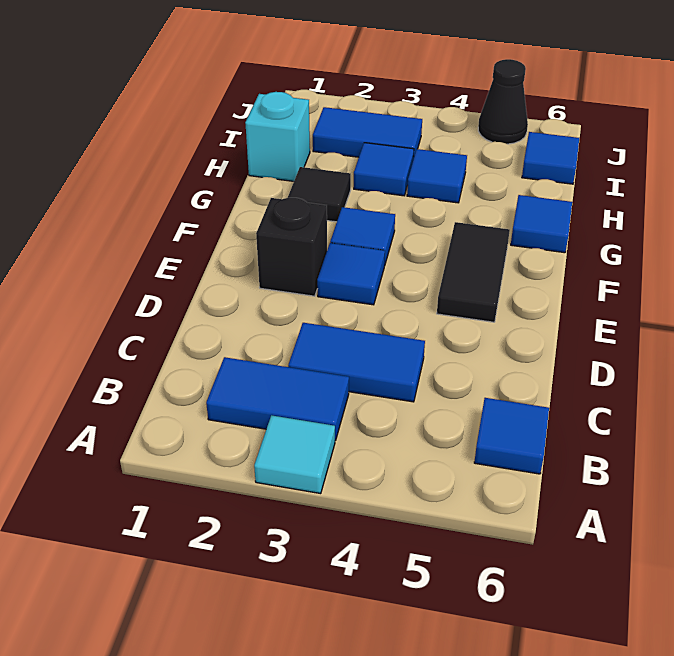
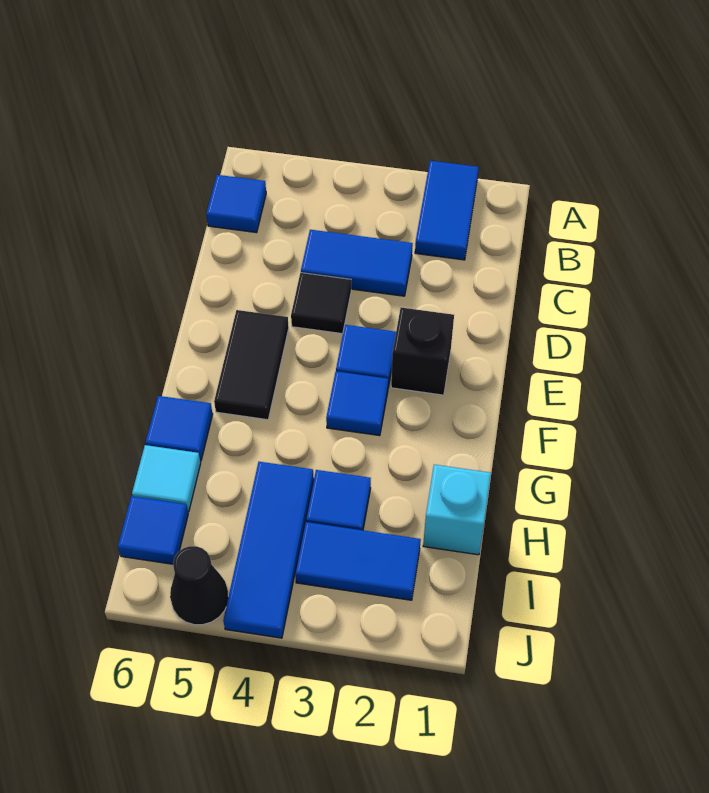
cyan tile A3 level 1 -> cyan tile H6 level 1
blue tile B2:B3 level 1 -> blue tile A2:B2 level 1
black tile G2 level 1 -> black tile D4 level 1
blue tile H4 level 1 -> blue tile H4:J4 level 1

